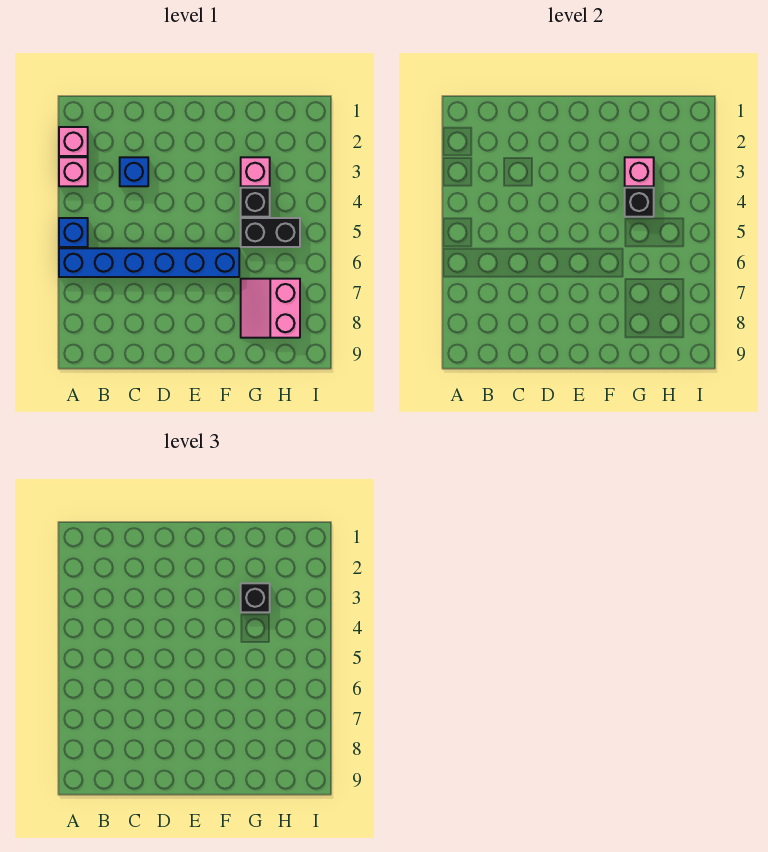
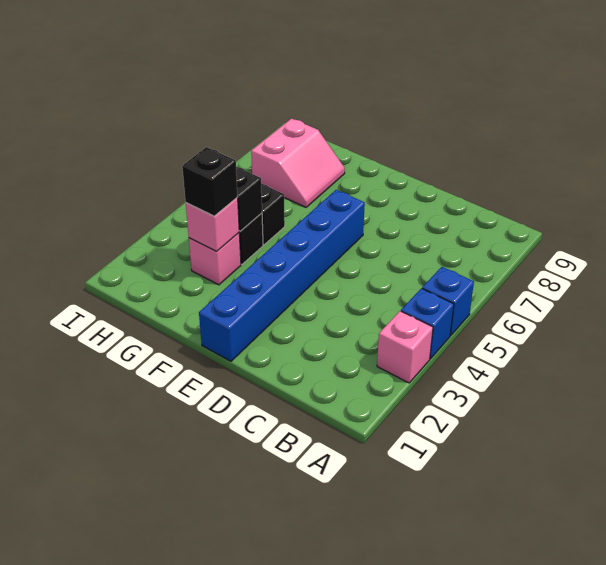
pink brick A2 level 1 -> none
blue brick A6:F6 level 1 -> blue brick E1:E6 level 1
blue brick C3 level 1 -> blue brick A4 level 1

